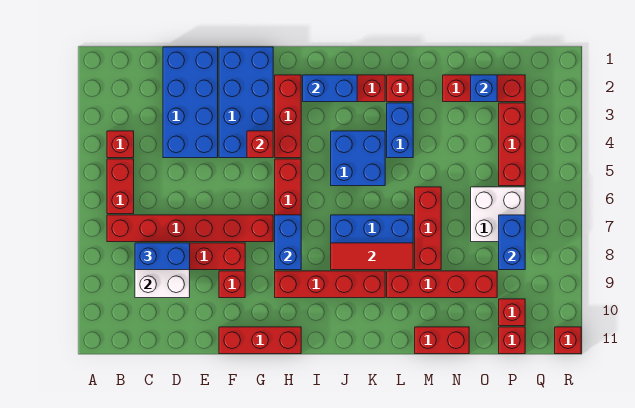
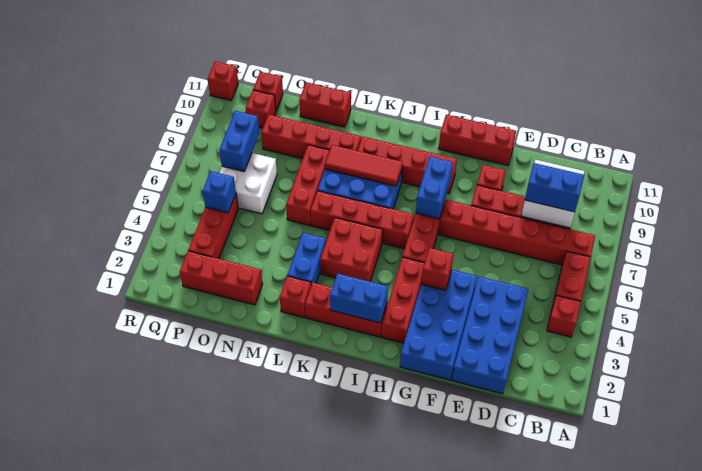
none -> red brick I6:L6 level 1
blue brick J4:K5 level 1 -> red brick J4:K5 level 1
blue brick O2 level 2 -> blue brick P5 level 2

